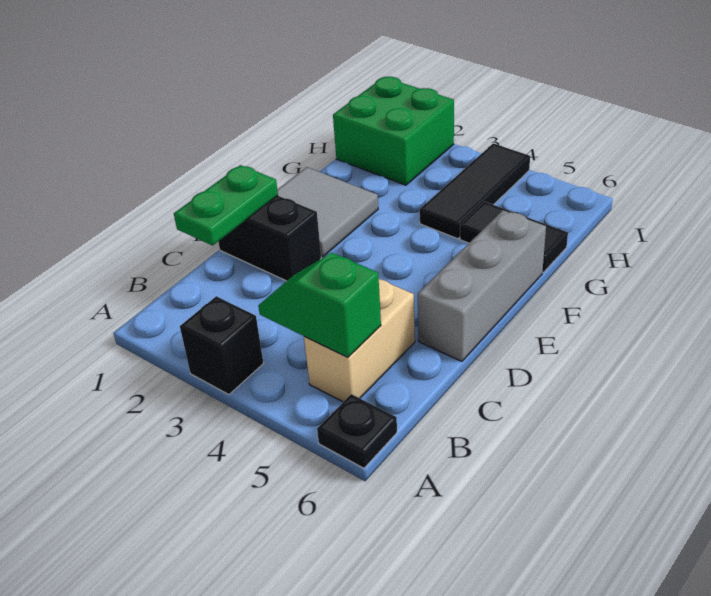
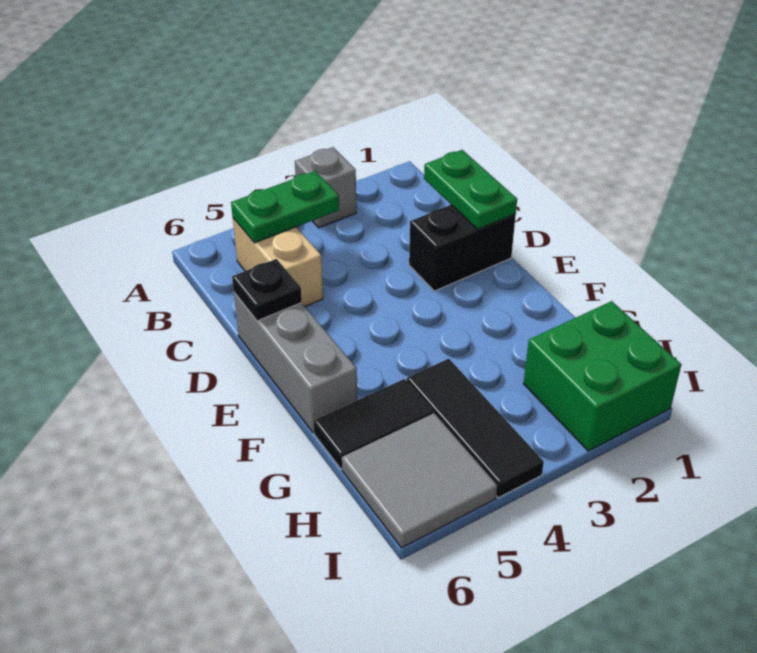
black brick A3 level 1 -> grey brick A3 level 1
black plate A6 level 1 -> black plate D6 level 2
green slope B4:B5 level 2 top 5 -> green plate B4:B5 level 2
grey tile E1:F2 level 1 -> grey tile H5:I6 level 1

